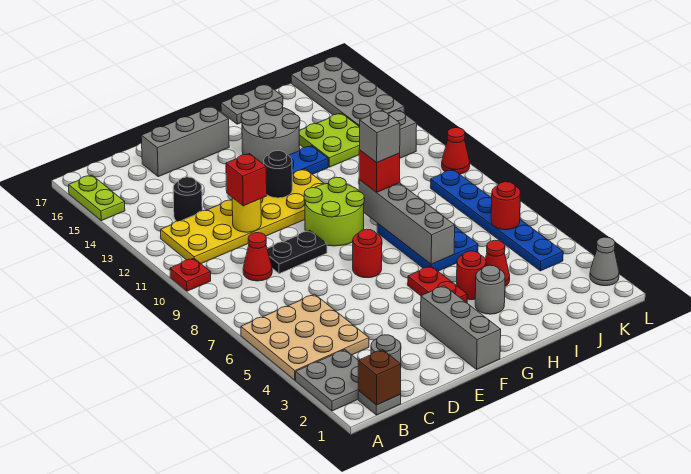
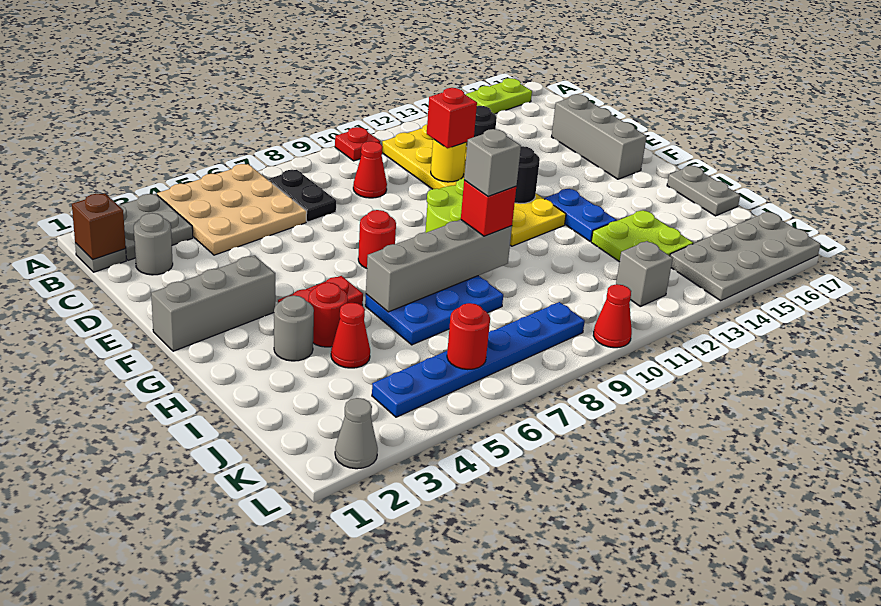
black plate D9:E9 level 1 -> black plate B7:C7 level 1
grey round brick G14:H15 level 1 -> none

